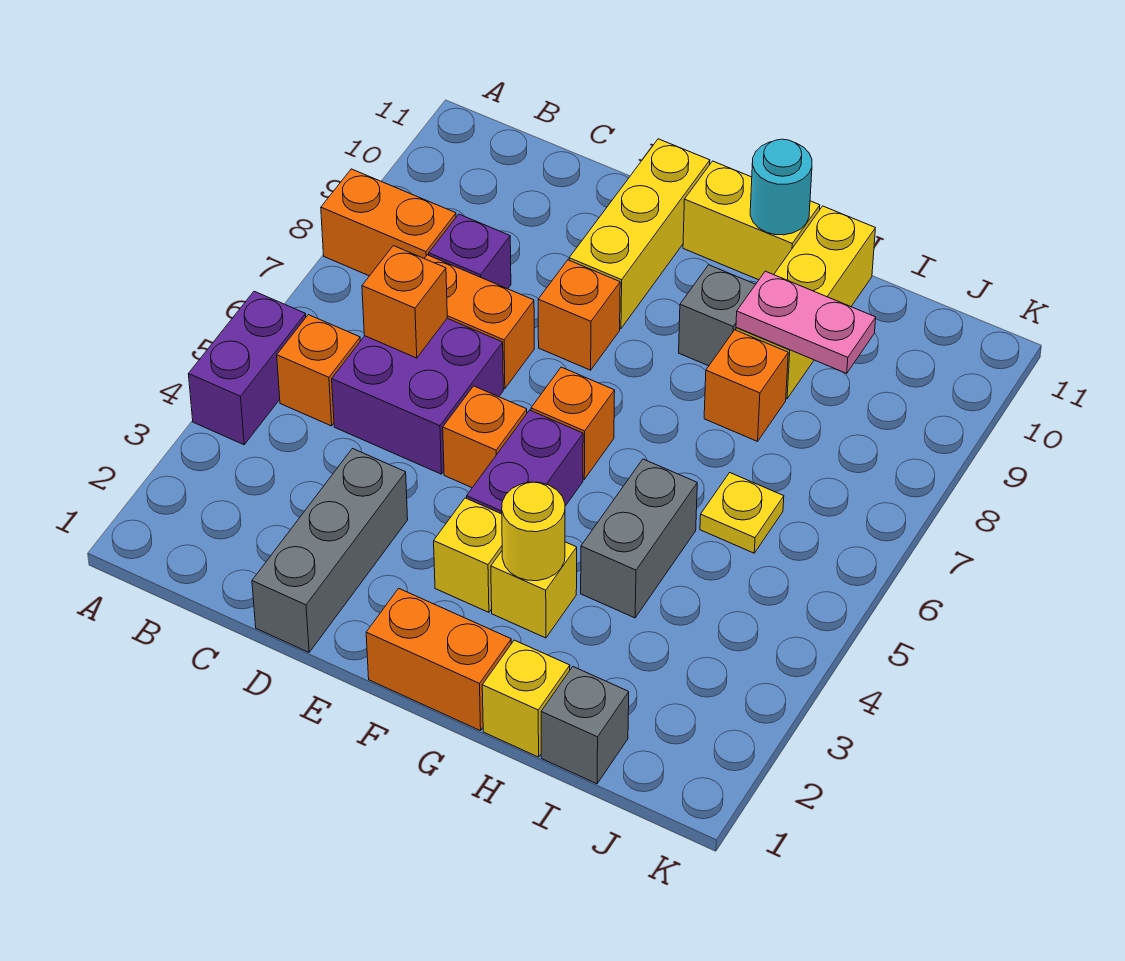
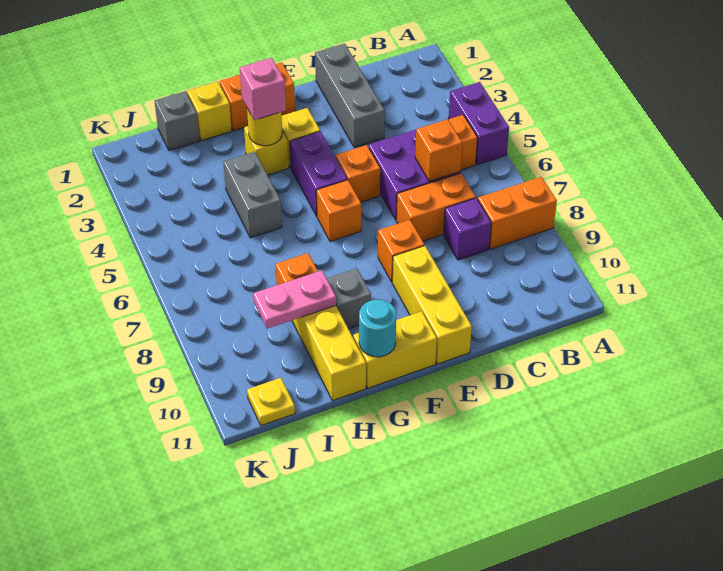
none -> pink brick G3 level 3
yellow plate I6 level 1 -> yellow plate J11 level 1

